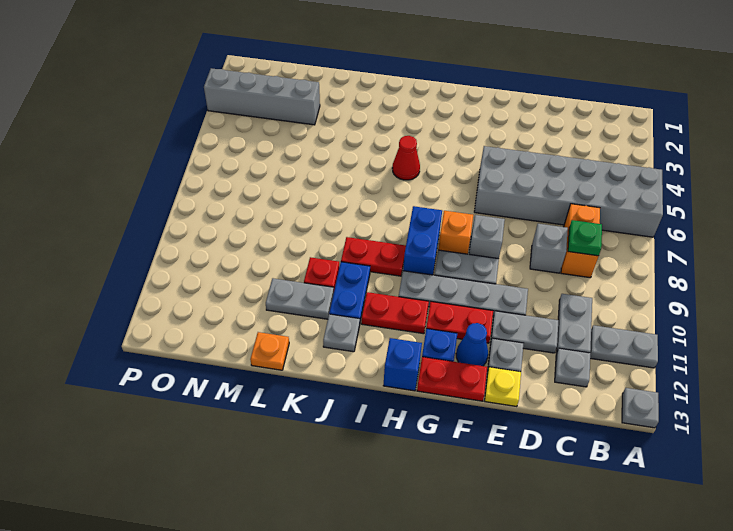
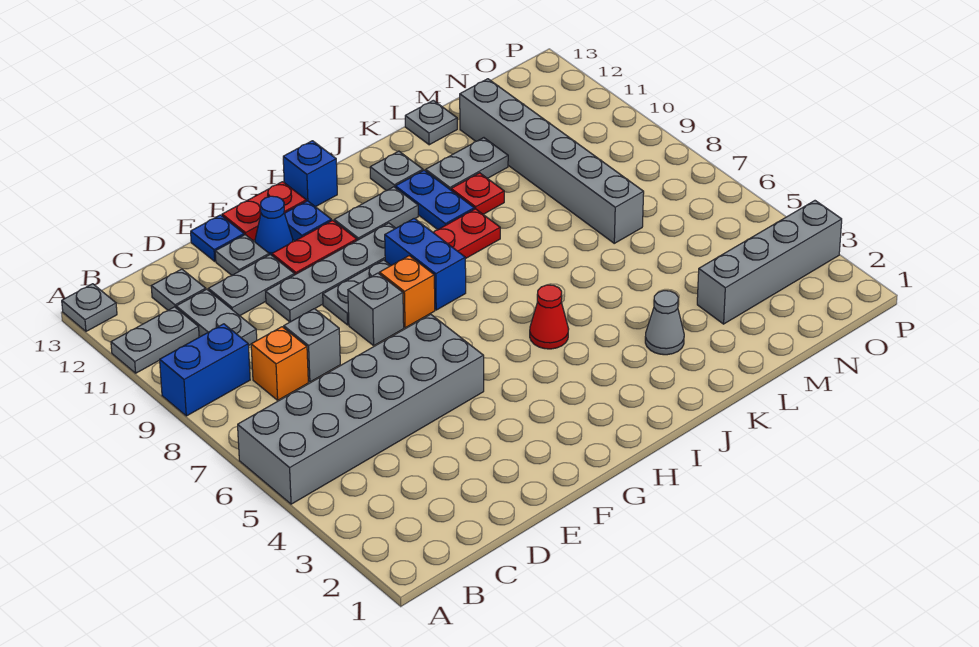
none -> blue brick A9:B9 level 1
orange brick C7:C8 level 1 -> orange brick C8 level 1
green plate C8 level 2 -> none
yellow plate E13 level 1 -> blue plate E13 level 1
red plate H11:I11 level 1 -> grey plate H11:I11 level 1
none -> grey cone K3 level 1
orange plate L13 level 1 -> grey plate L13 level 1
none -> grey brick M7:M12 level 1

